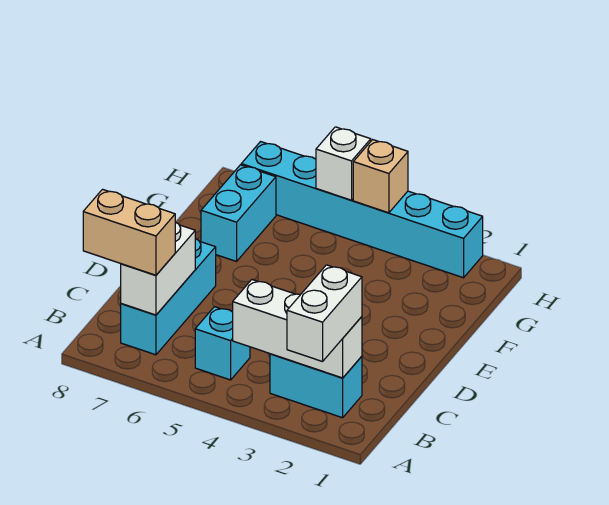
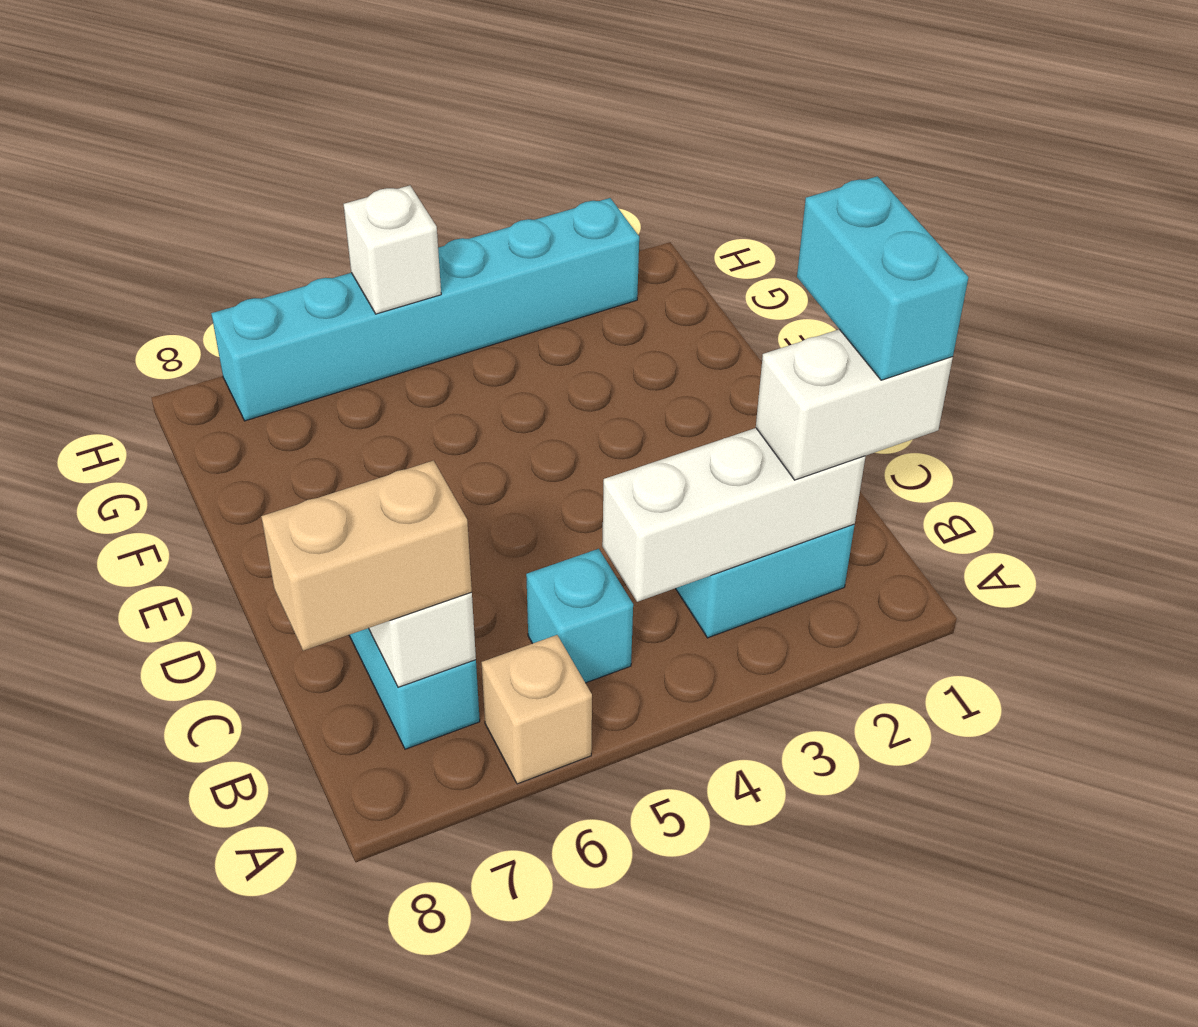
white brick A2:B2 level 3 -> white brick B1:B2 level 3
cyan brick F7:G7 level 1 -> cyan brick B1:C1 level 4
tan brick H4 level 2 -> tan brick A6 level 1

